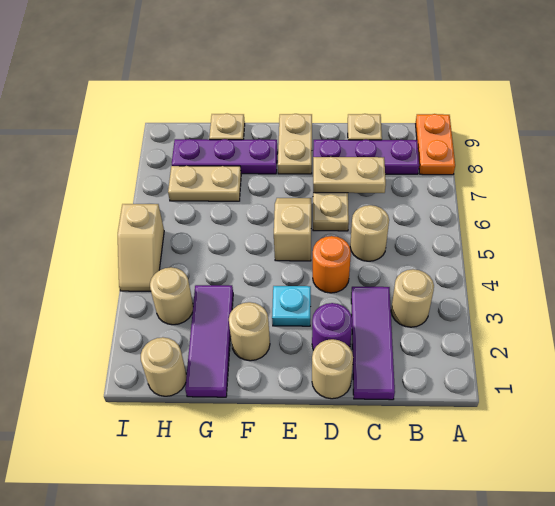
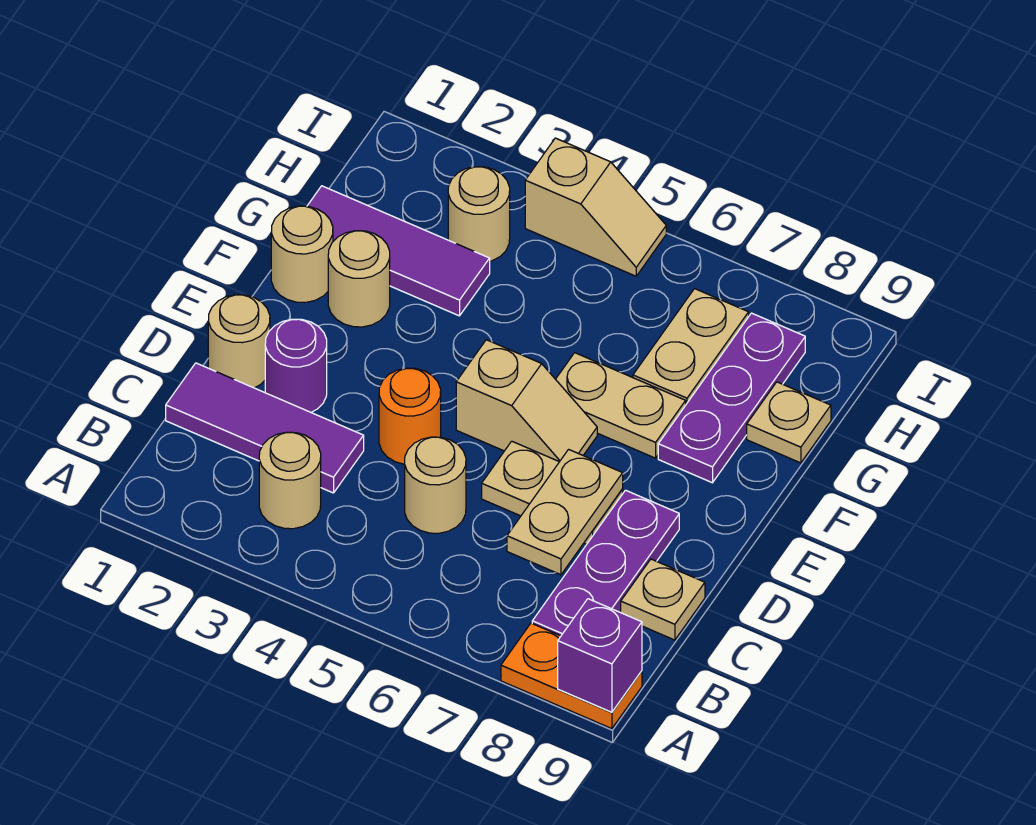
none -> purple brick A9 level 2
cyan plate E3 level 1 -> none
tan plate E8:E9 level 1 -> tan plate F6:F7 level 1
tan round brick H1 level 1 -> tan round brick F1 level 1
tan slope I4:I5 level 1 top 5 -> tan slope I4:I5 level 1 top 4

